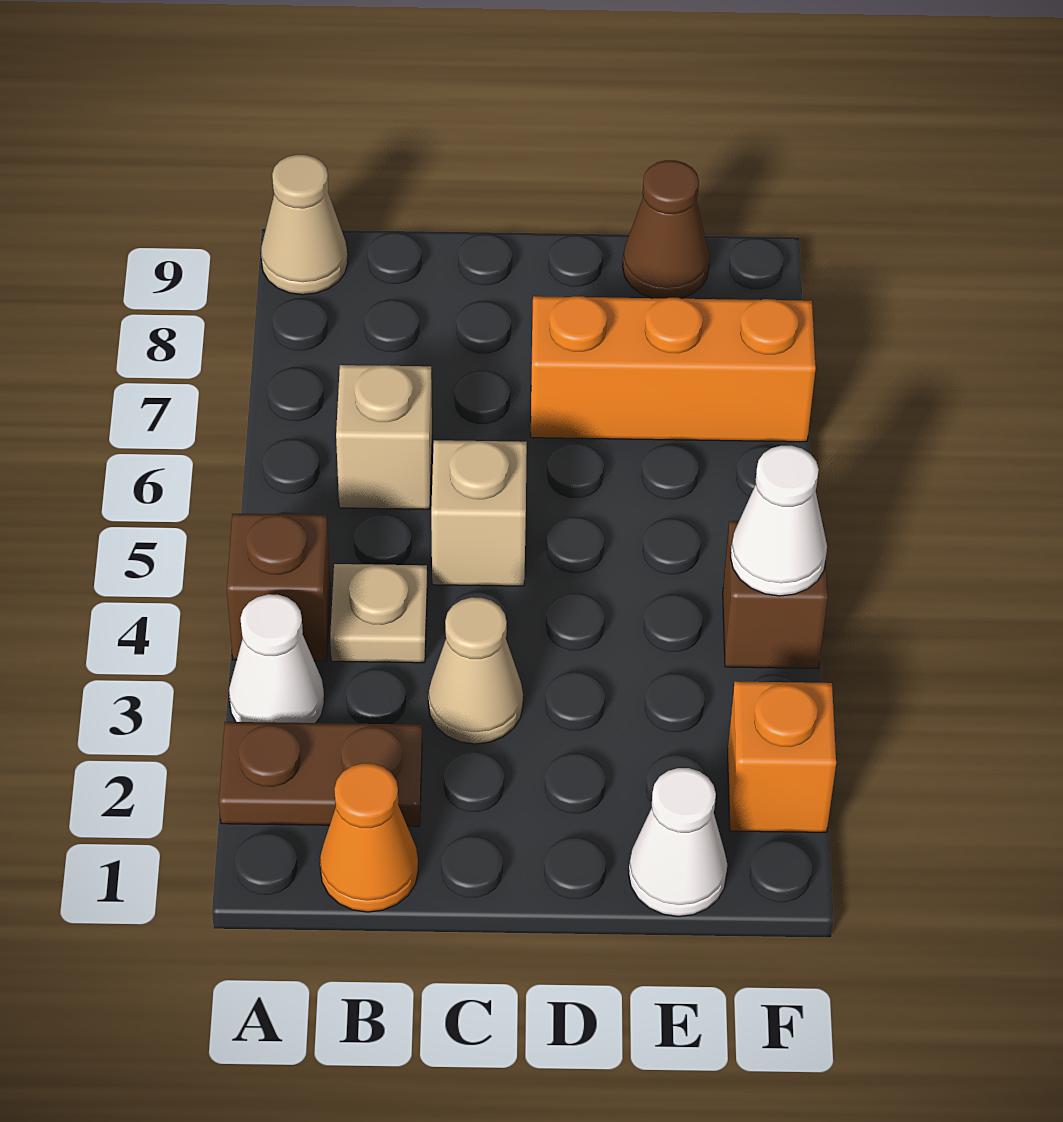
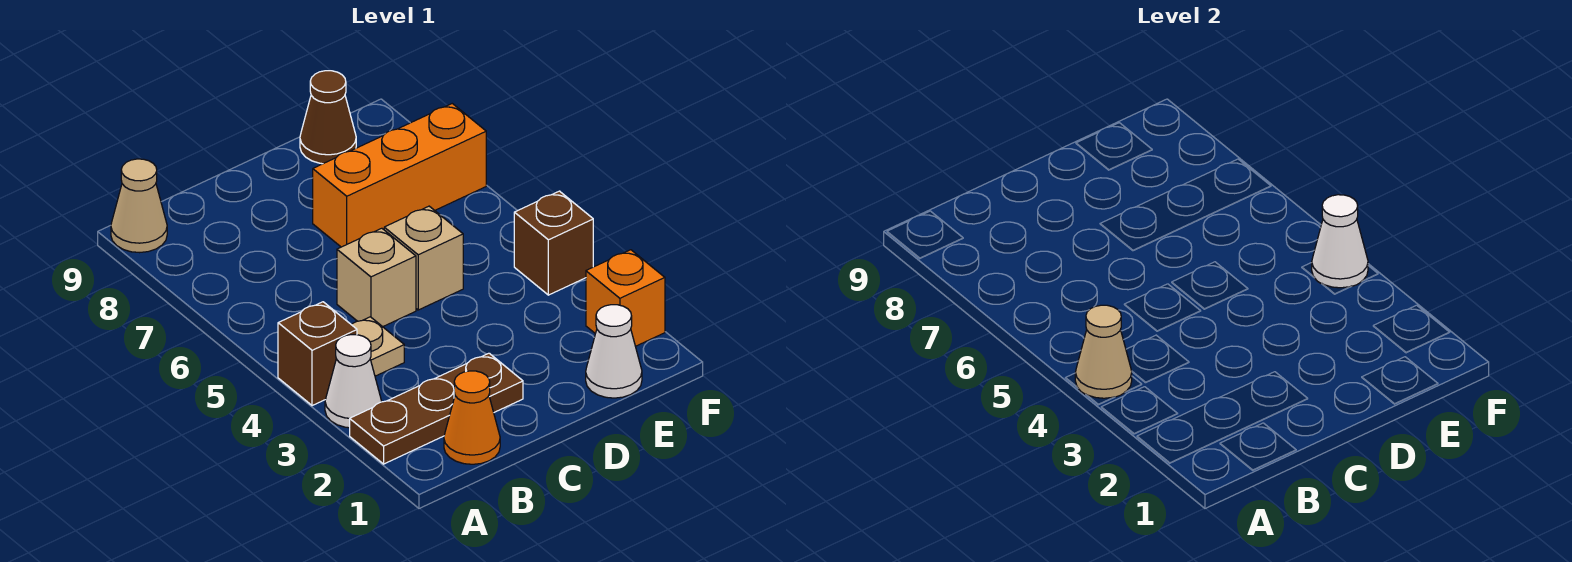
brown plate A2:B2 level 1 -> brown plate A2:C2 level 1
tan brick B6 level 1 -> tan brick D5 level 1
tan cone C3 level 1 -> tan cone A4 level 2

